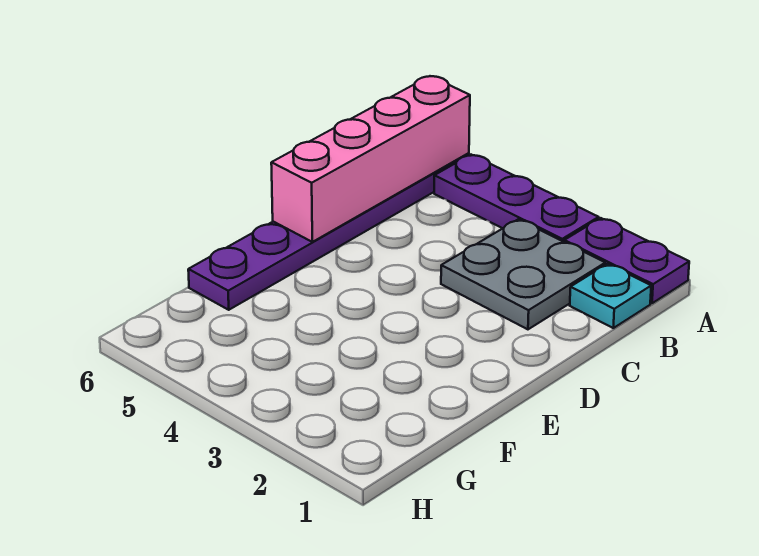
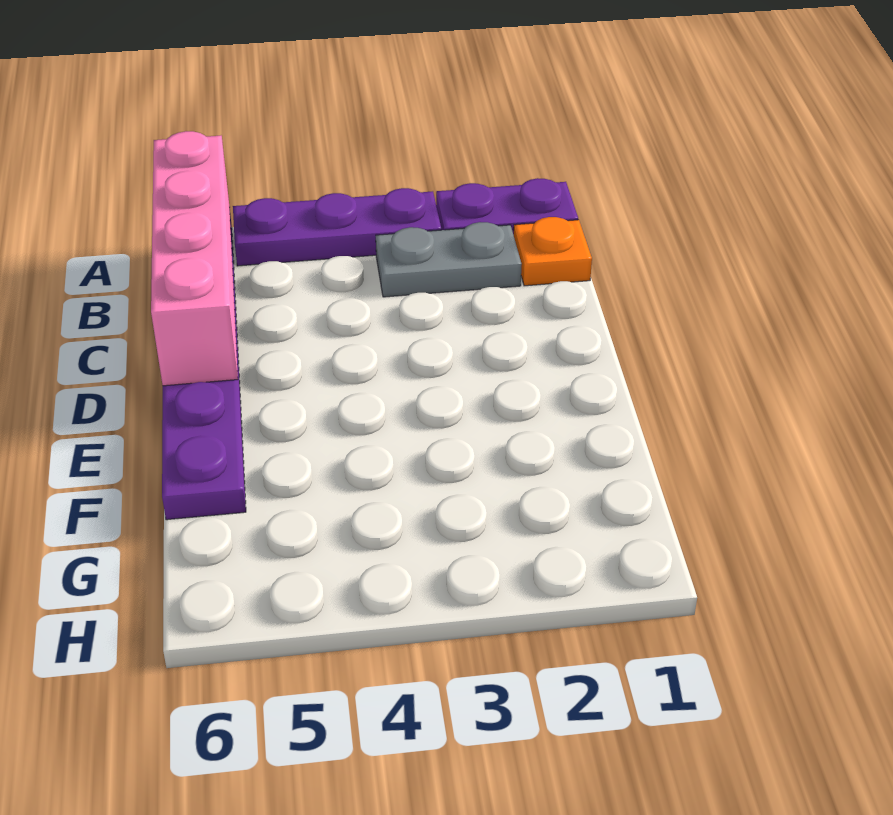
cyan plate B1 level 1 -> orange plate B1 level 1
grey plate B2:C3 level 1 -> grey plate B2:B3 level 1

